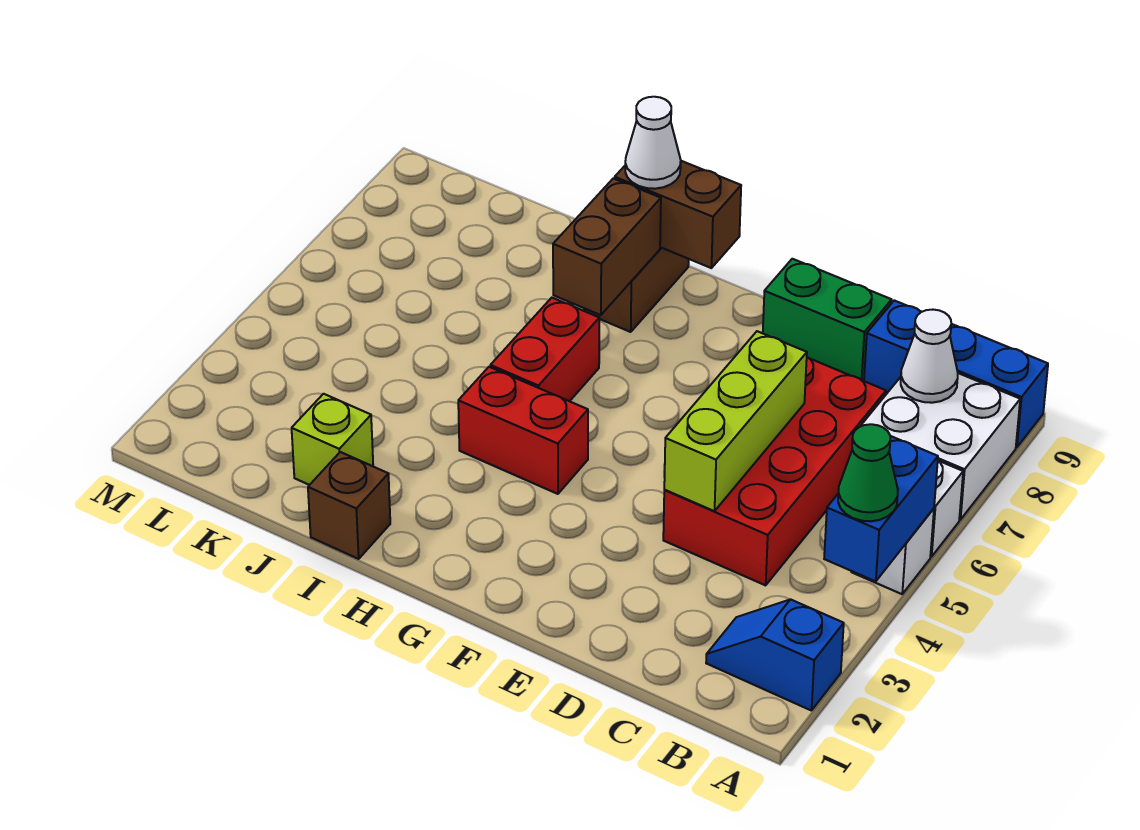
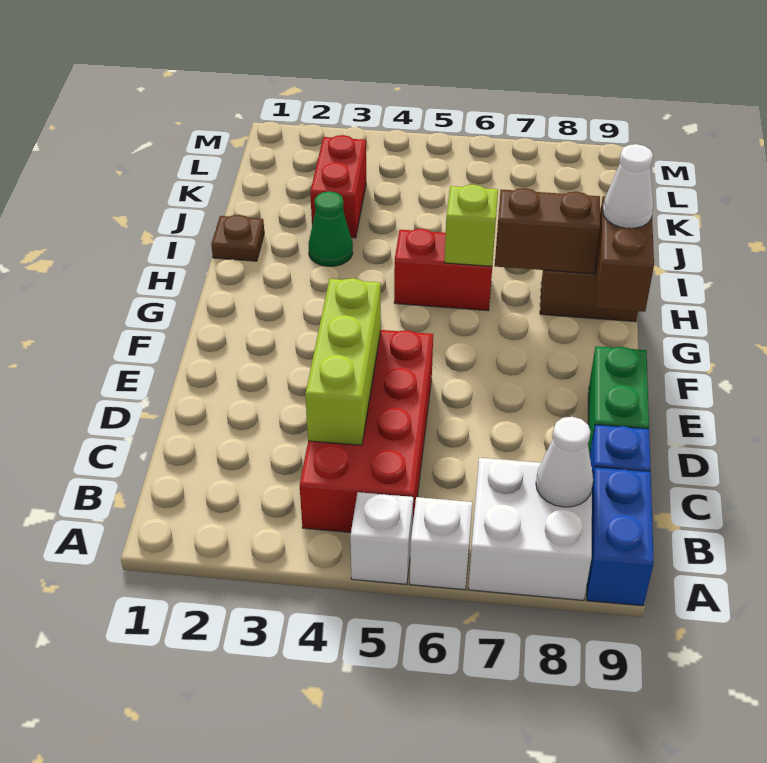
blue slope A2:B2 level 1 top A -> none
blue brick A4:A5 level 2 -> none
green cone A4 level 3 -> green cone I3 level 1
red brick C4:D7 level 1 -> red brick B4:E5 level 1
lime brick D4:D6 level 2 -> lime brick C4:E4 level 2
red brick G4:H4 level 1 -> red brick J3:K3 level 1
brown brick I1 level 1 -> brown plate I1 level 1
lime brick J2 level 1 -> lime brick H6 level 2

